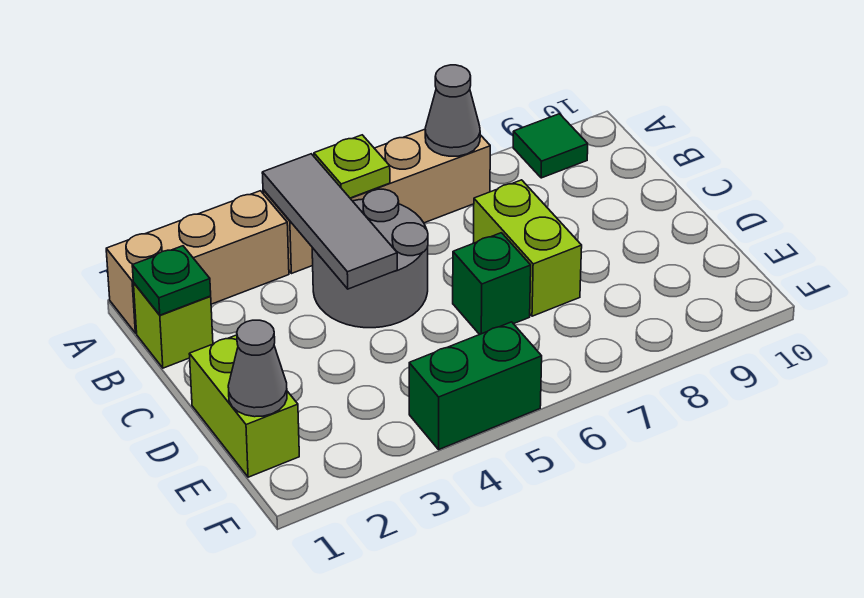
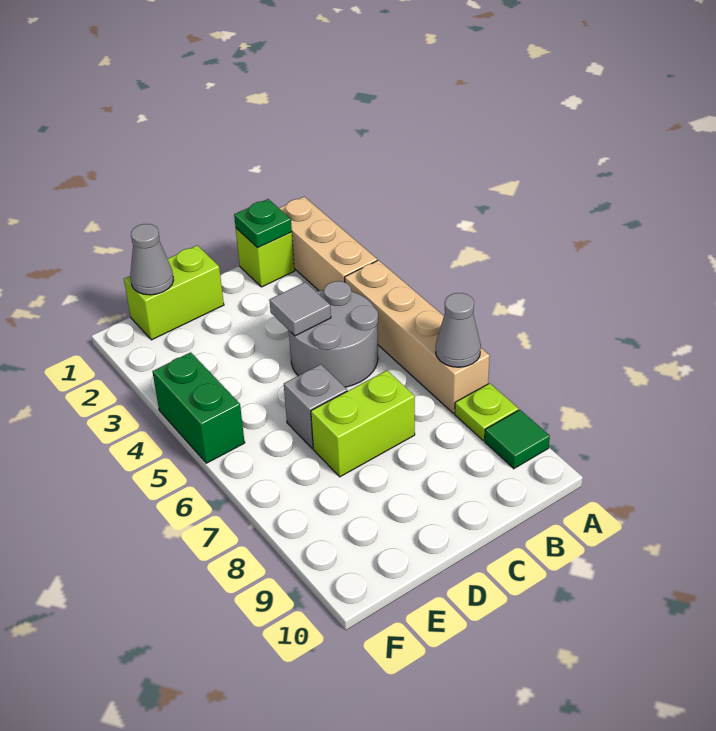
grey tile A4:C4 level 2 -> grey tile C4 level 2
lime plate A5 level 2 -> lime plate A8 level 1
green brick D6 level 1 -> grey brick D6 level 1

